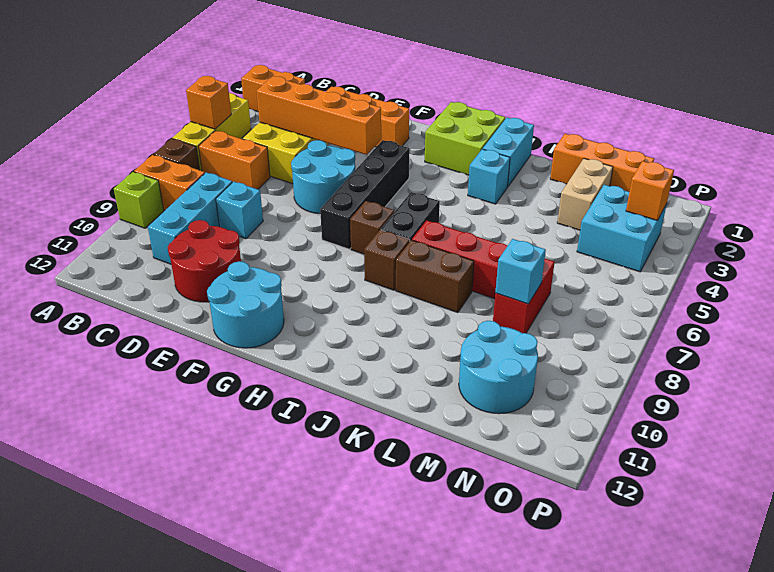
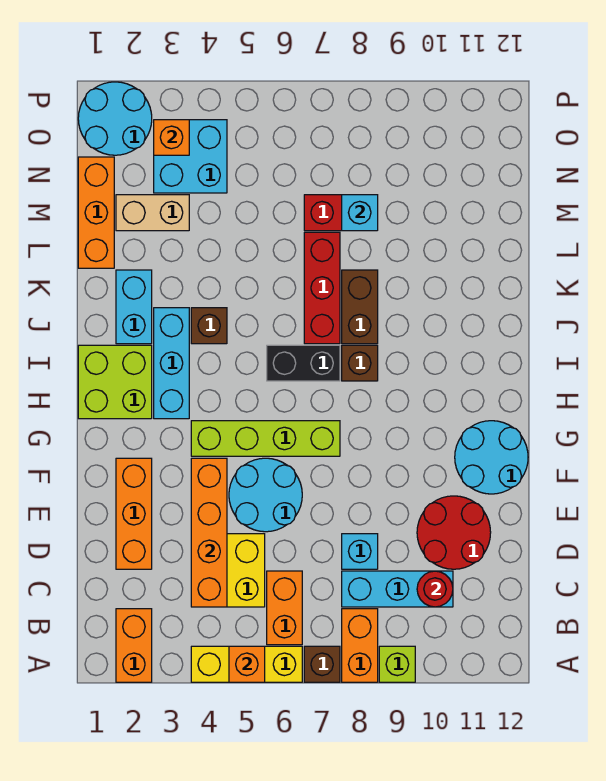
none -> red round brick C10 level 2
black brick G4:G7 level 1 -> lime brick G4:G7 level 1
brown brick H7 level 1 -> brown brick J4 level 1
cyan brick J1:J2 level 1 -> cyan brick J2:K2 level 1
cyan brick J3 level 1 -> cyan brick H3:J3 level 1
cyan round brick M10:N11 level 1 -> cyan round brick O1:P2 level 1

